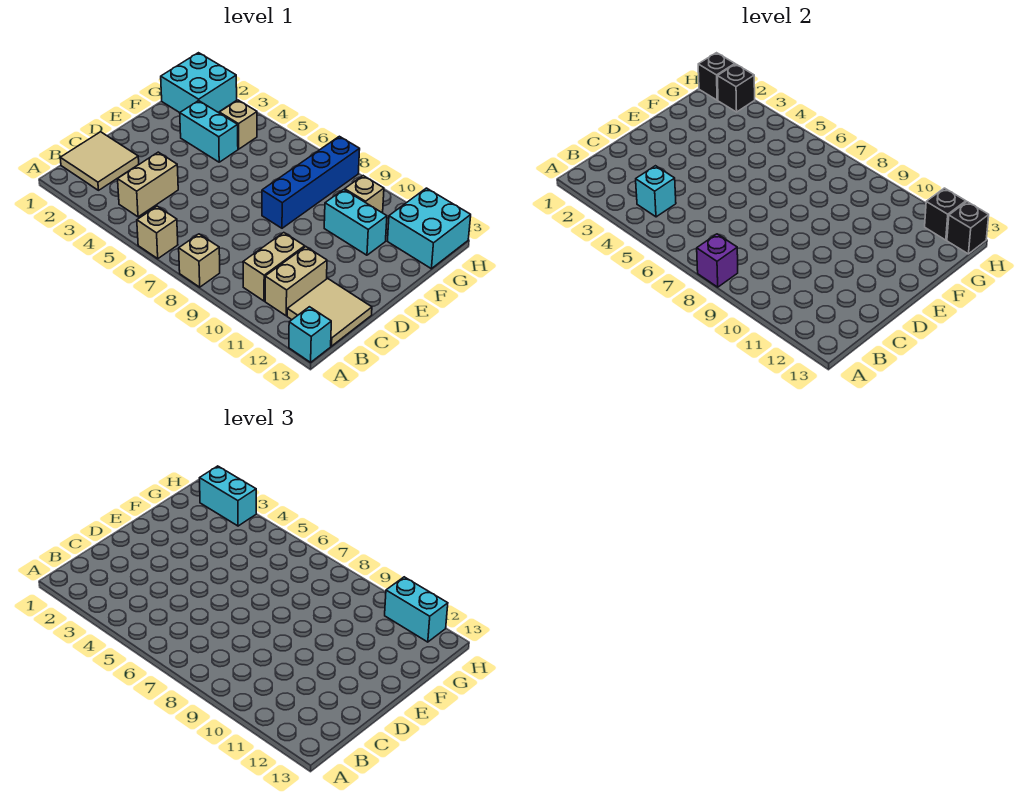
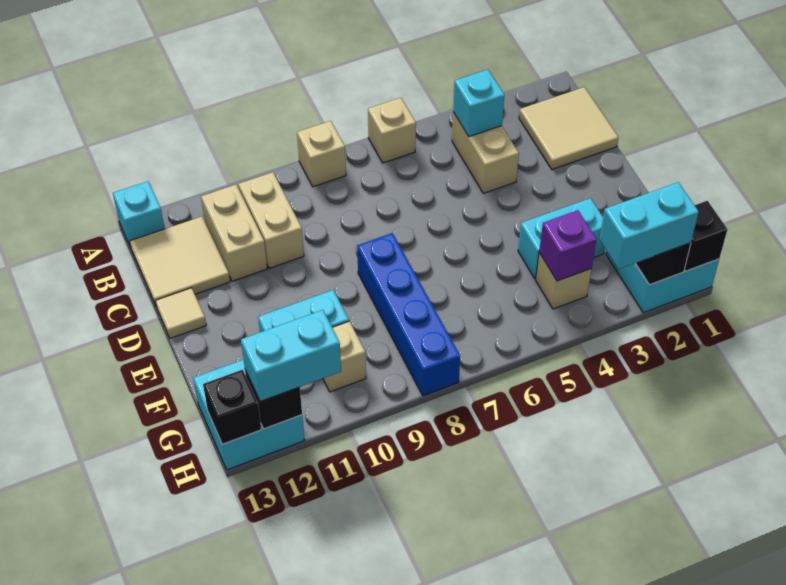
purple brick A8 level 2 -> purple brick G4 level 2
none -> tan tile D13 level 1

